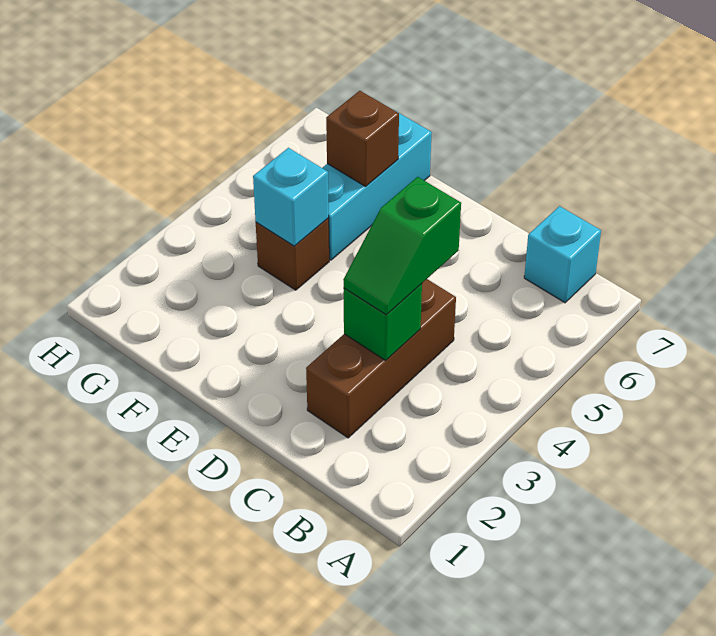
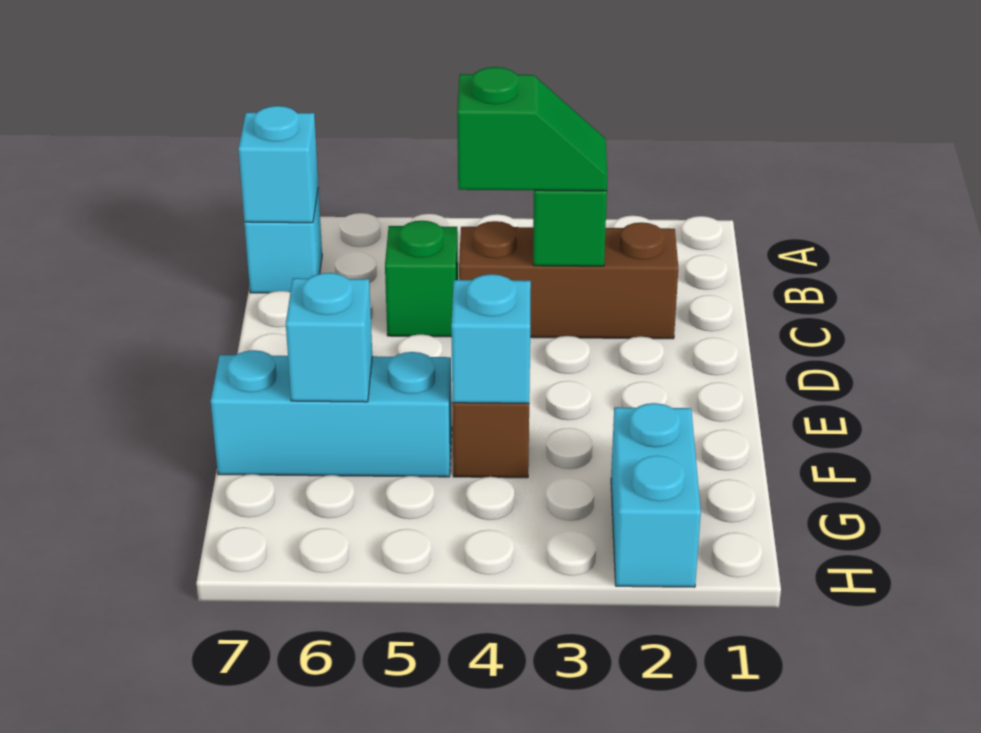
none -> cyan brick B7 level 2
none -> green brick C5 level 1
brown brick F6 level 2 -> cyan brick F6 level 2
none -> cyan brick G2:H2 level 1

